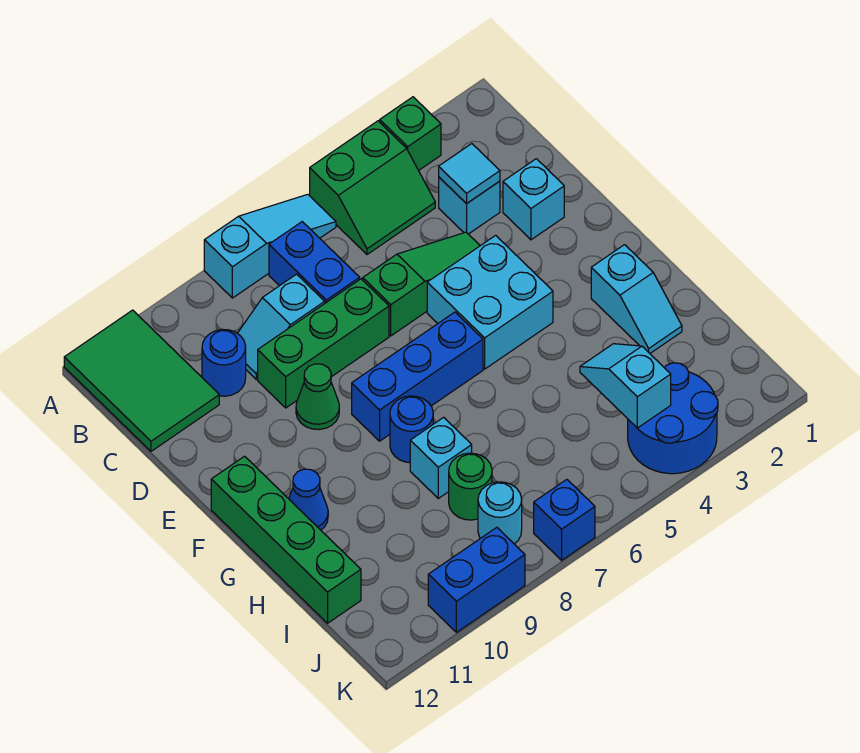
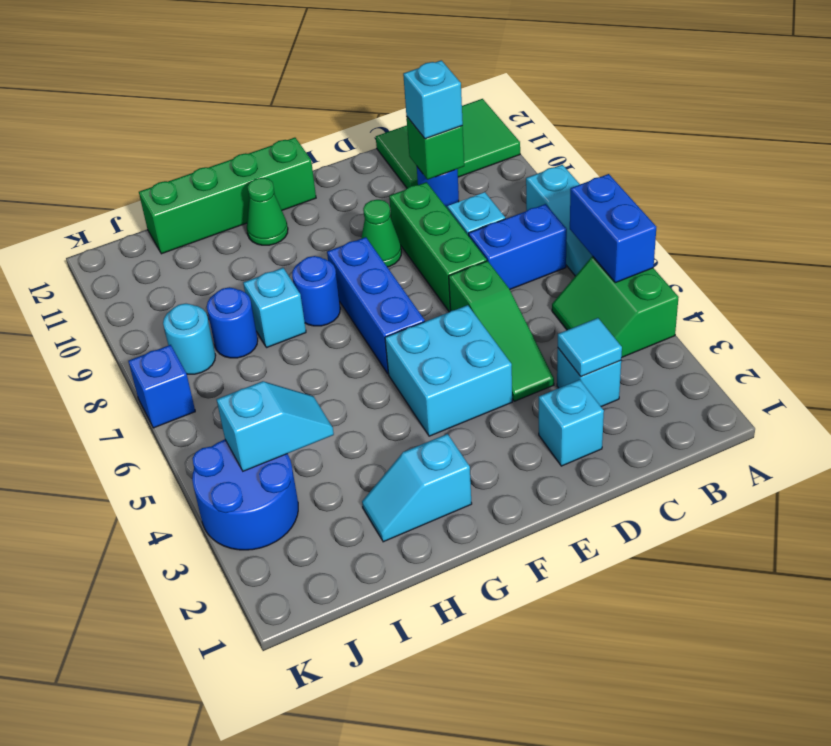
green brick A3 level 1 -> green brick C10 level 2
none -> cyan brick C10 level 3
blue cone G11 level 1 -> green cone G11 level 1
green round brick I8 level 1 -> blue round brick I8 level 1
blue brick K9:K10 level 1 -> blue brick A5:A6 level 2

